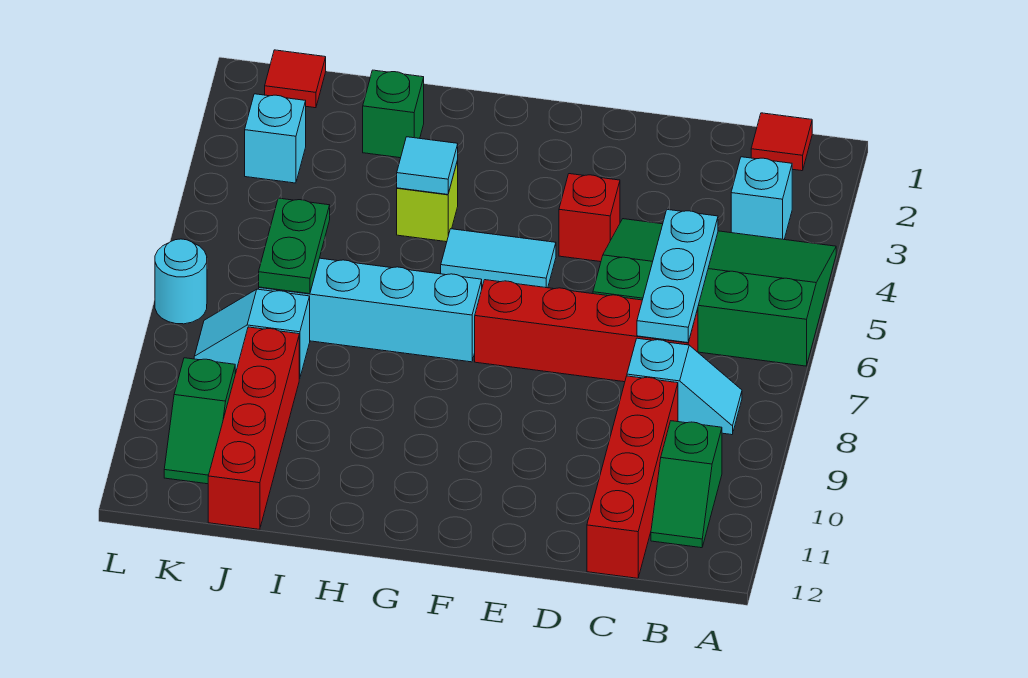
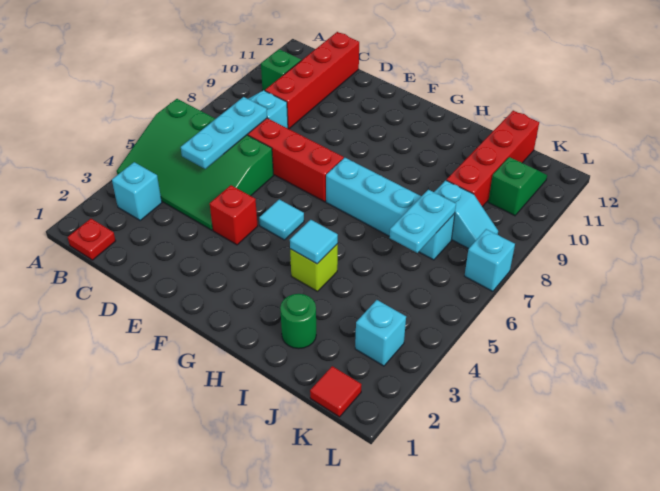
red tile B1 level 1 -> red plate B1 level 1
cyan tile F5:G5 level 1 -> cyan tile F5 level 1
green brick I2 level 1 -> green round brick I2 level 1
green plate J6:J7 level 2 -> cyan plate J6:J7 level 2
cyan round brick L7 level 1 -> cyan brick L7 level 1

